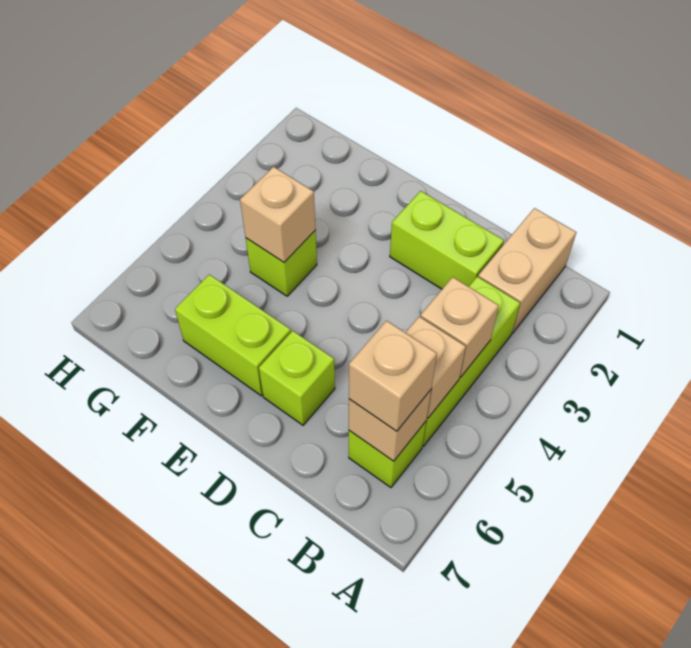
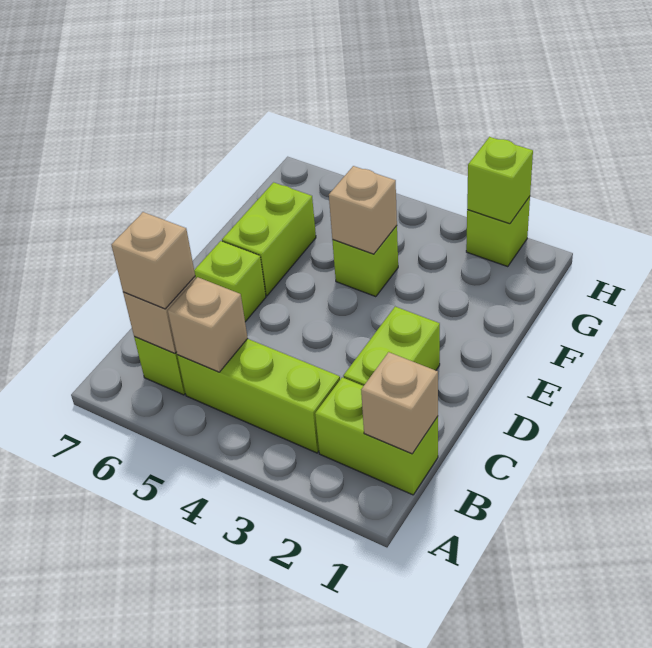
tan brick B1:B2 level 1 -> lime brick B1:B2 level 1
tan brick B4 level 2 -> tan brick B1 level 2
none -> lime brick H2 level 1
none -> lime brick H2 level 2

